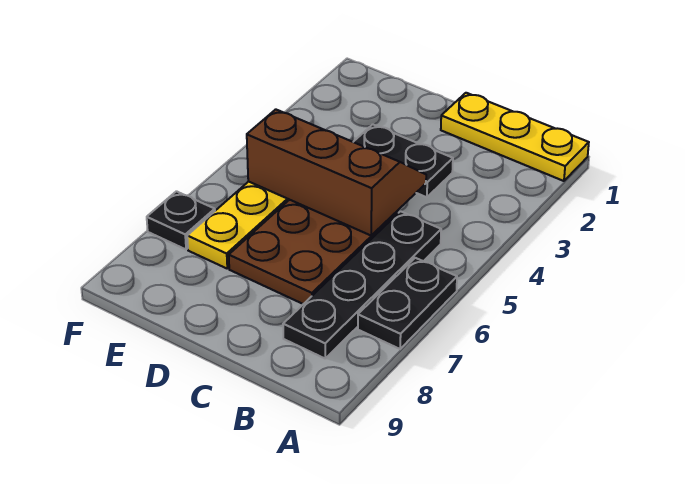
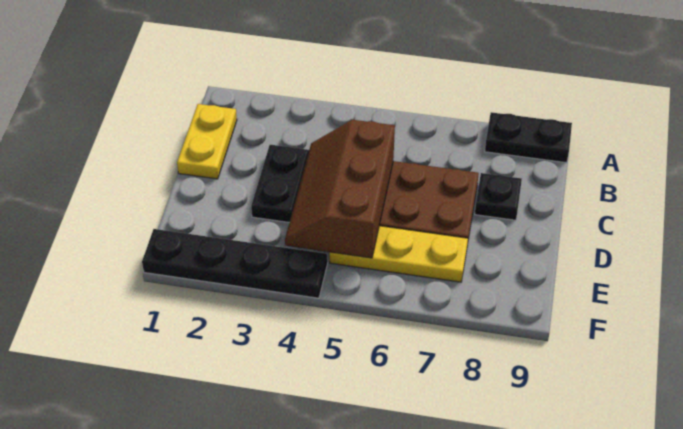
yellow plate A1:C1 level 1 -> yellow plate B1:C1 level 1
black plate A6:A7 level 1 -> black plate A8:A9 level 1
black plate B5:B8 level 1 -> black plate F1:F4 level 1
black plate F7 level 1 -> black plate C8 level 1

